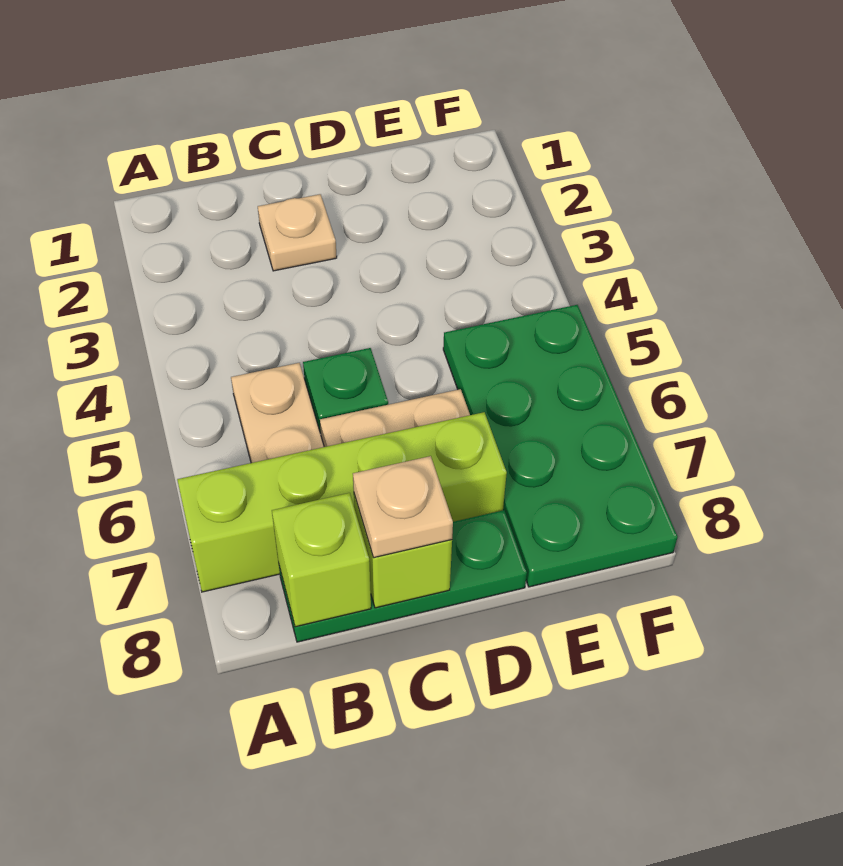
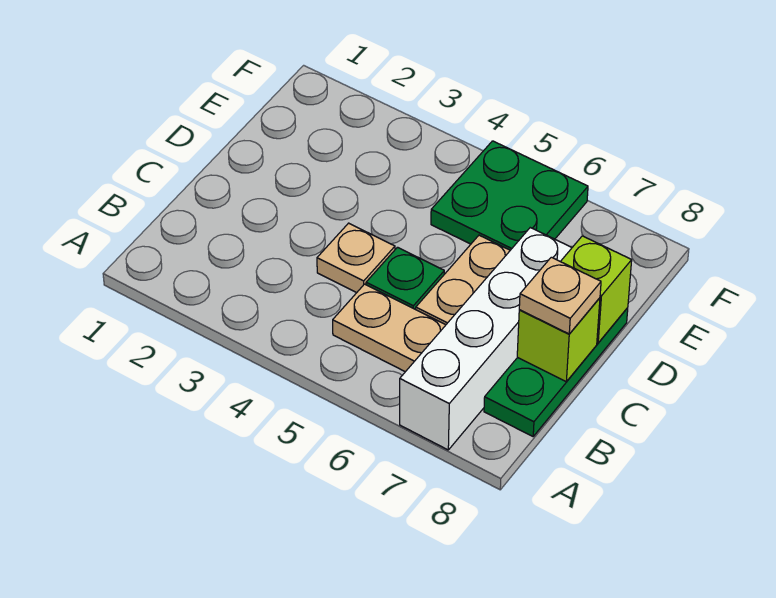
lime brick A7:D7 level 1 -> white brick A7:D7 level 1
lime brick B8 level 2 -> lime brick D8 level 2
tan plate C2 level 1 -> tan plate C4 level 1
green plate E5:F8 level 1 -> green plate E5:F6 level 1

